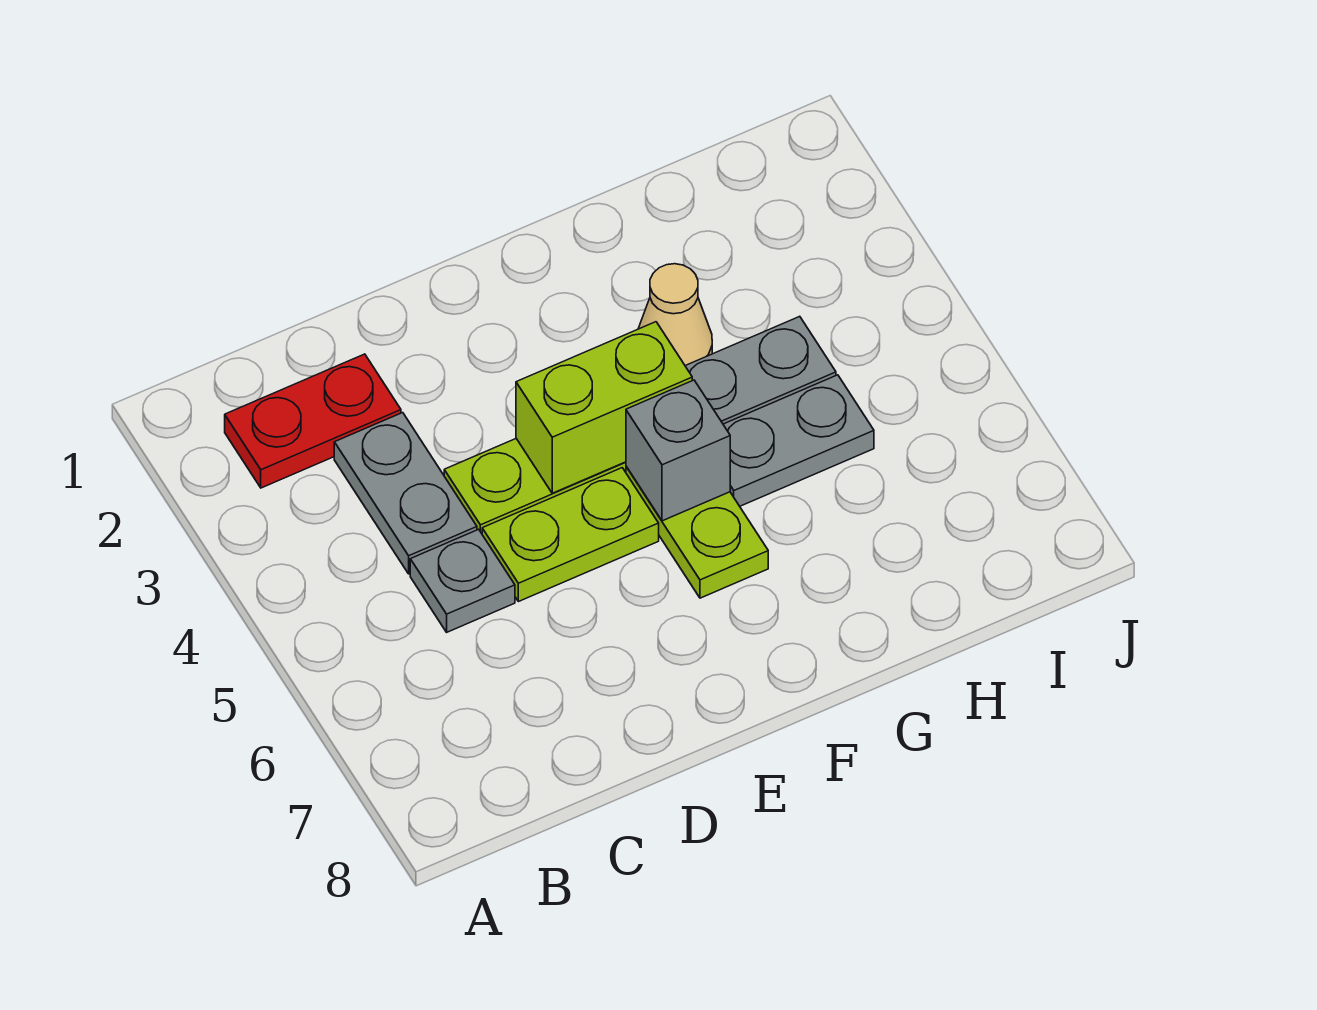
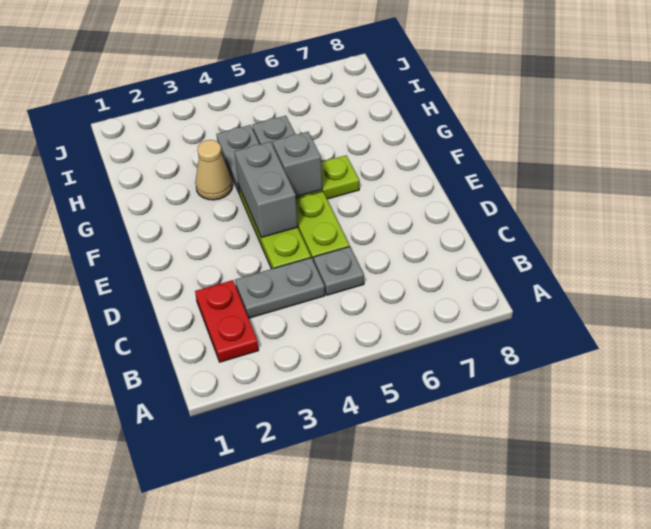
lime brick E4:F4 level 2 -> grey brick E4:F4 level 2

